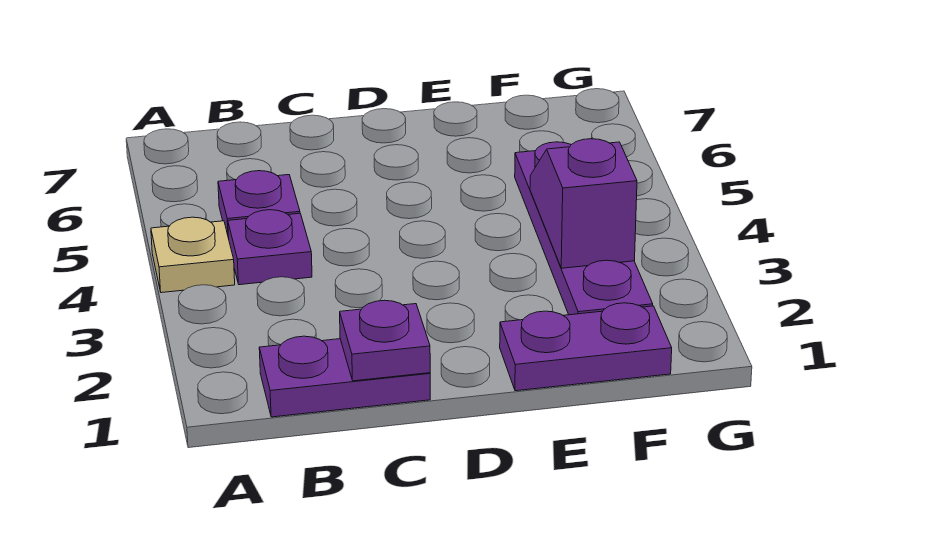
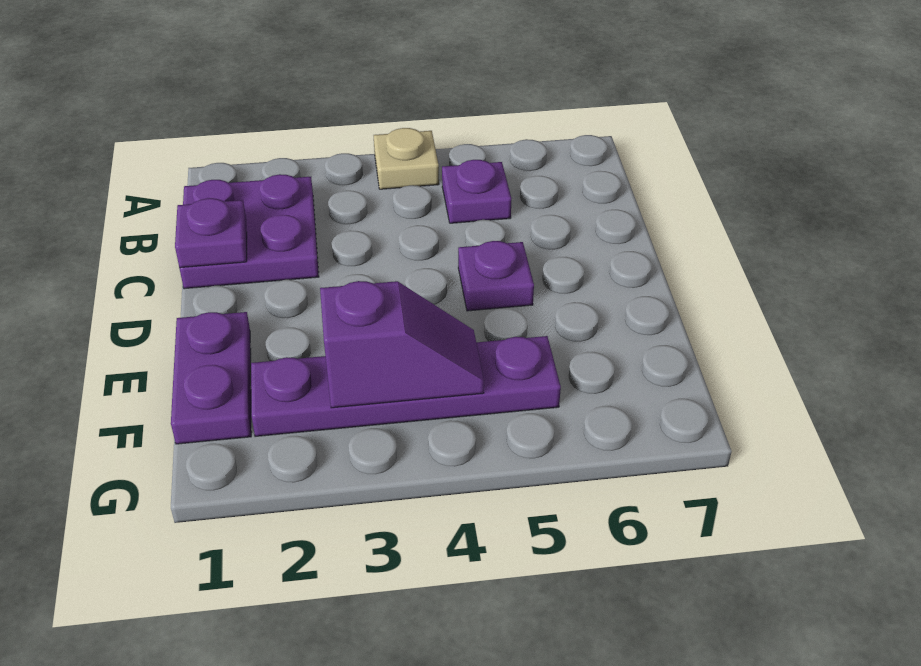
purple plate B1:C1 level 1 -> purple plate B1:C2 level 1
purple plate B4 level 1 -> purple plate D5 level 1

